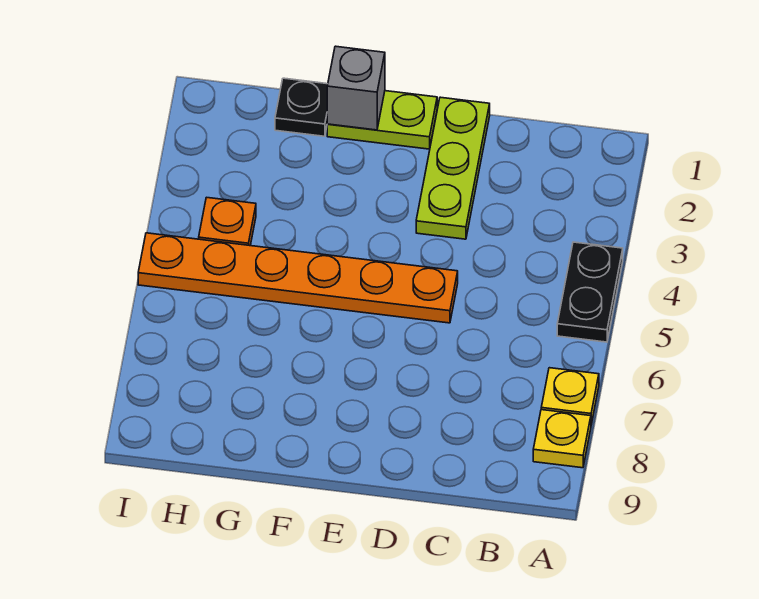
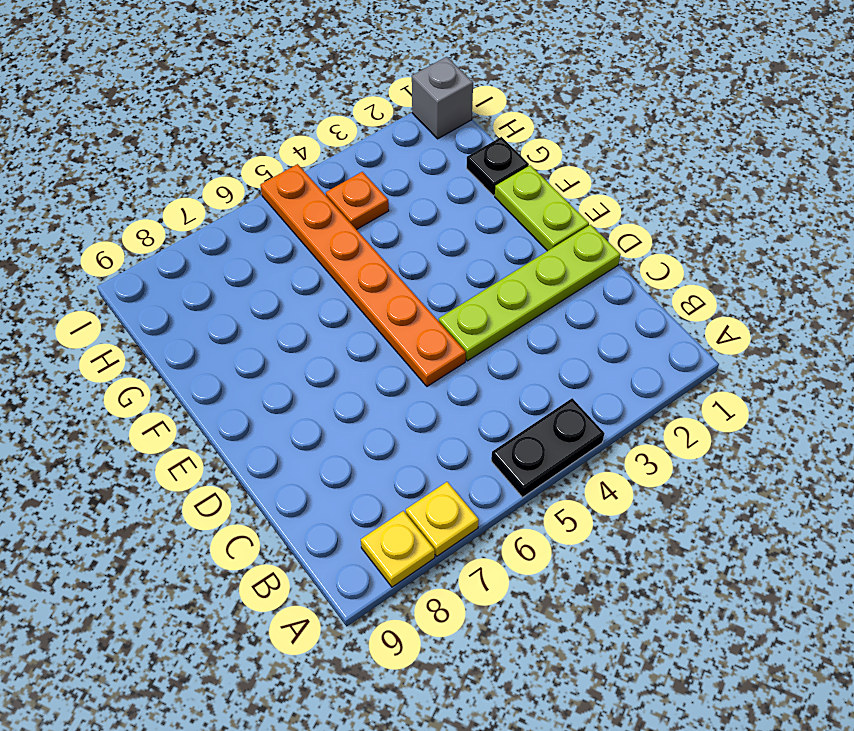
lime plate D1:D3 level 1 -> lime plate D1:D4 level 1
grey brick F1 level 2 -> grey brick I1 level 1

